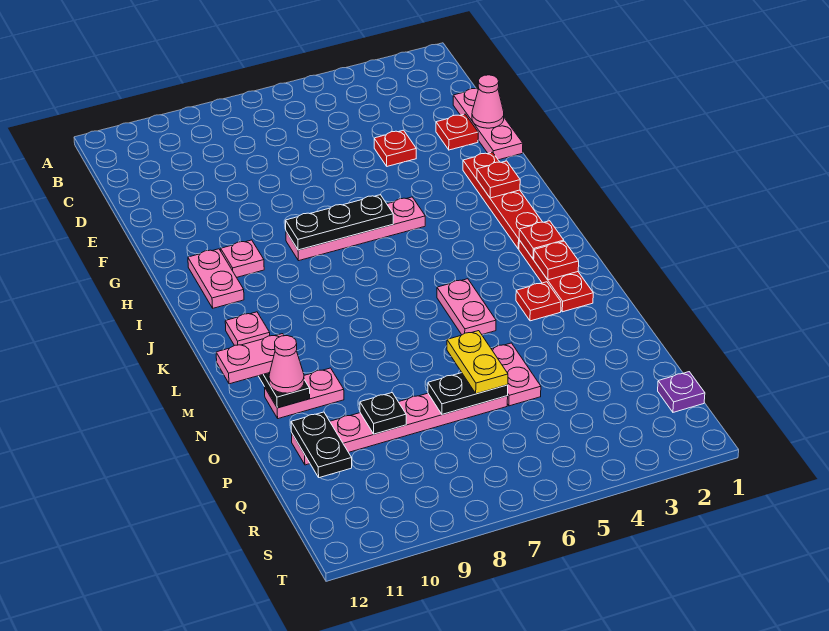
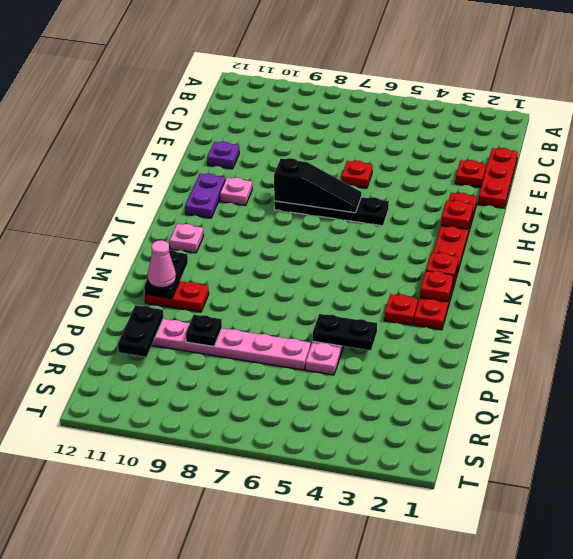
pink plate D1:F1 level 1 -> red plate D1:F1 level 1
pink cone E1 level 2 -> none
red plate E4 level 1 -> red plate F6 level 1
pink plate H5:H8 level 1 -> black plate H5:H8 level 1
black plate H6:H8 level 2 -> black slope H6:H8 level 2 top 8
pink plate H11:I11 level 1 -> purple plate H11:I11 level 1
pink plate L5:M5 level 1 -> none
pink plate M11:M12 level 3 -> none
pink plate N10:N11 level 1 -> red plate N10:N11 level 1
yellow plate O6:P6 level 3 -> none
black plate P6:P7 level 2 -> black plate O4:O5 level 2
purple plate R1 level 1 -> purple plate F11 level 1

